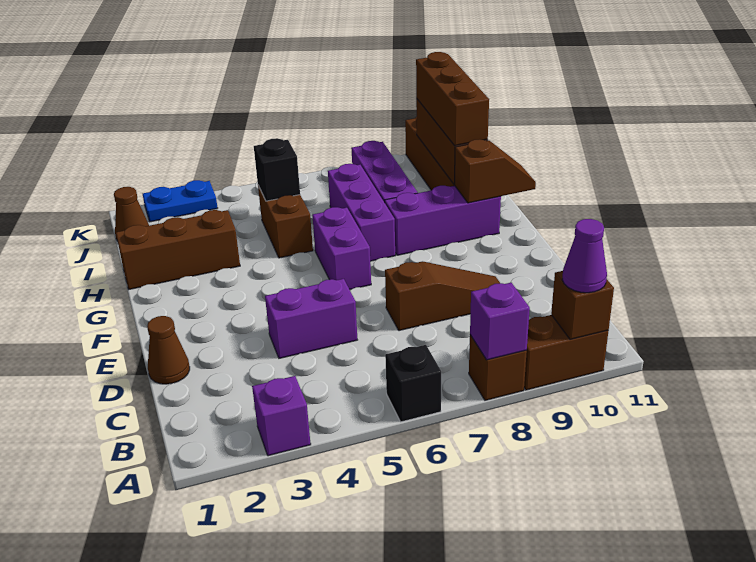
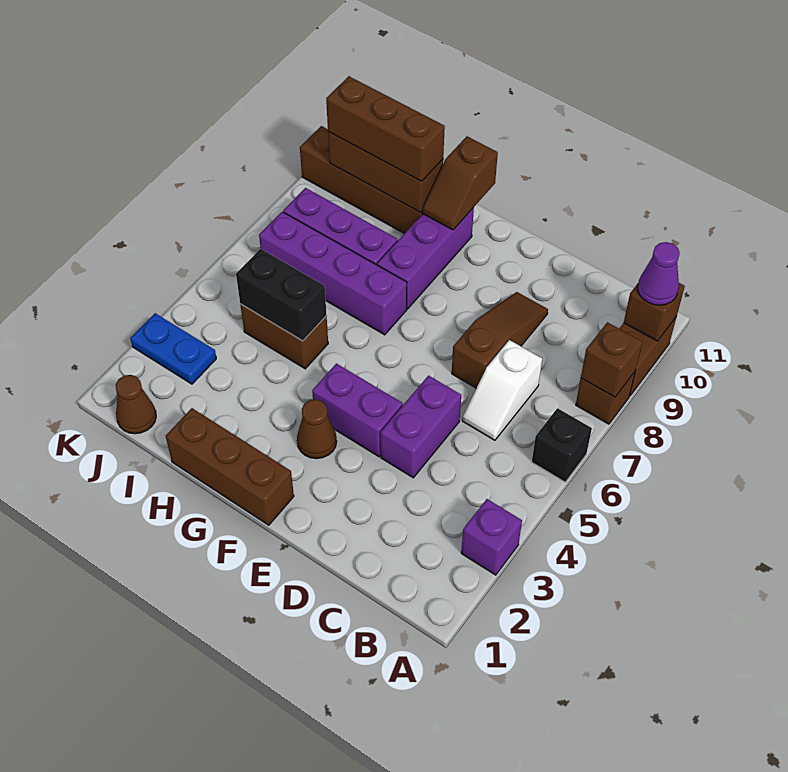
purple brick A8 level 2 -> brown brick A8 level 2
none -> white slope C6:C7 level 1 top 7
brown cone D1 level 1 -> brown cone F3 level 1
purple brick F6:G6 level 1 -> purple brick E4:F4 level 1
purple brick G7:I7 level 1 -> purple brick G7:J7 level 1
brown slope G10:G11 level 2 top 10 -> brown slope G10:G11 level 2 top 11
brown brick H1:H3 level 1 -> brown brick F1:H1 level 1
black brick I5 level 2 -> black brick H5:I5 level 2
blue plate K2:K3 level 1 -> blue plate J3:K3 level 1

